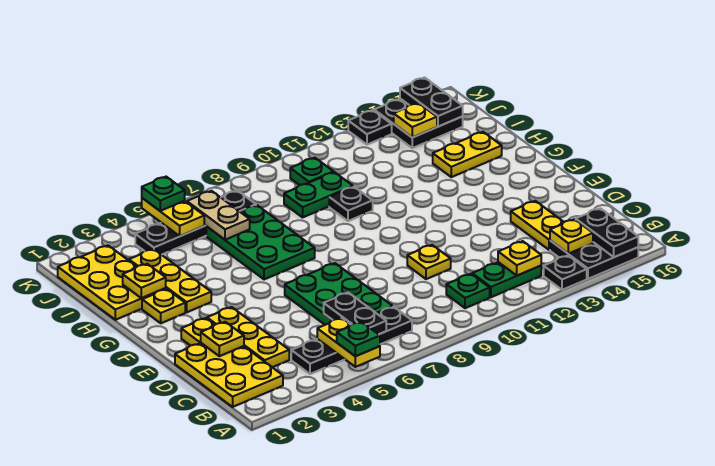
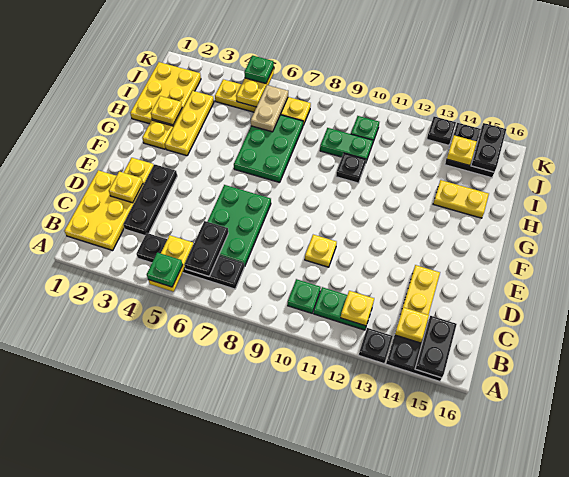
yellow plate C3:E3 level 1 -> black plate C3:E3 level 1
black plate J4:J7 level 1 -> yellow plate J4:J7 level 1

